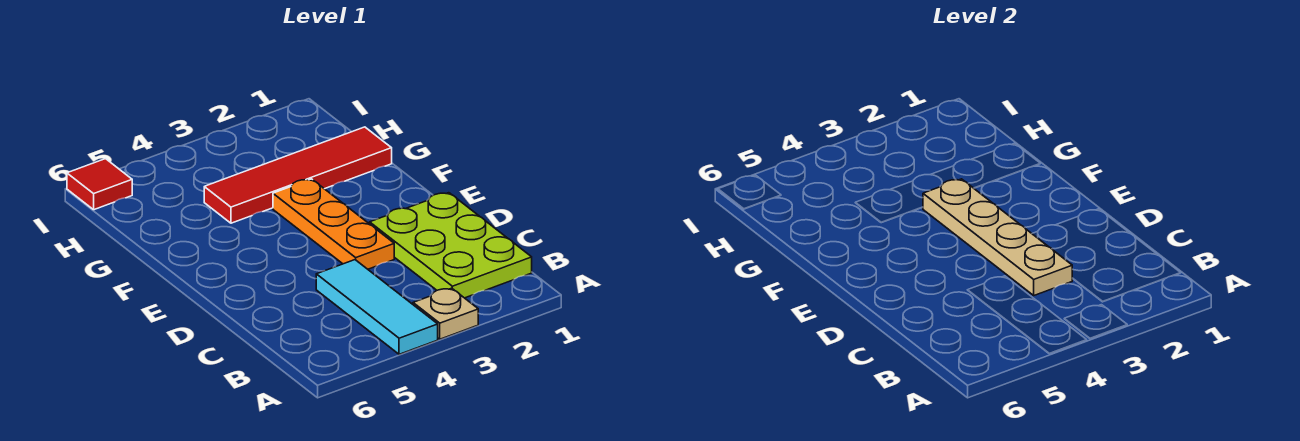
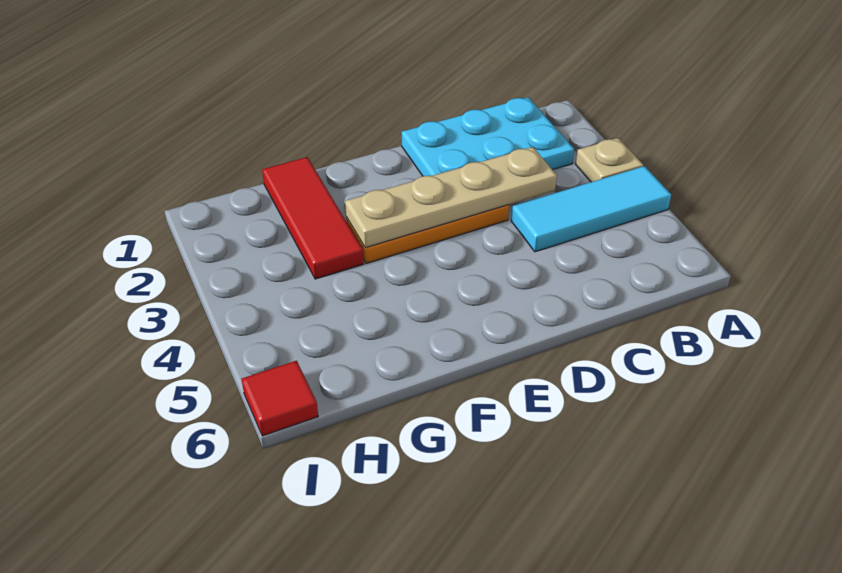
lime plate B1:D2 level 1 -> cyan plate B1:D2 level 1
red tile G1:G4 level 1 -> red tile G1:G3 level 1

